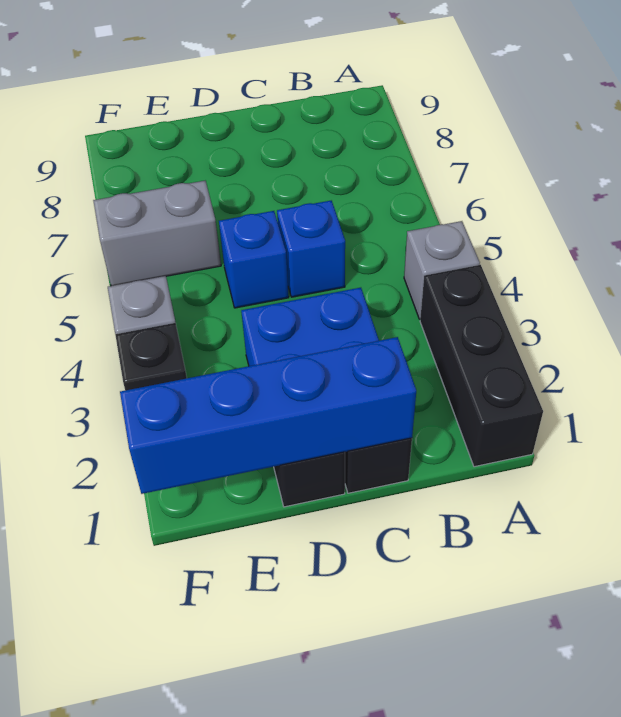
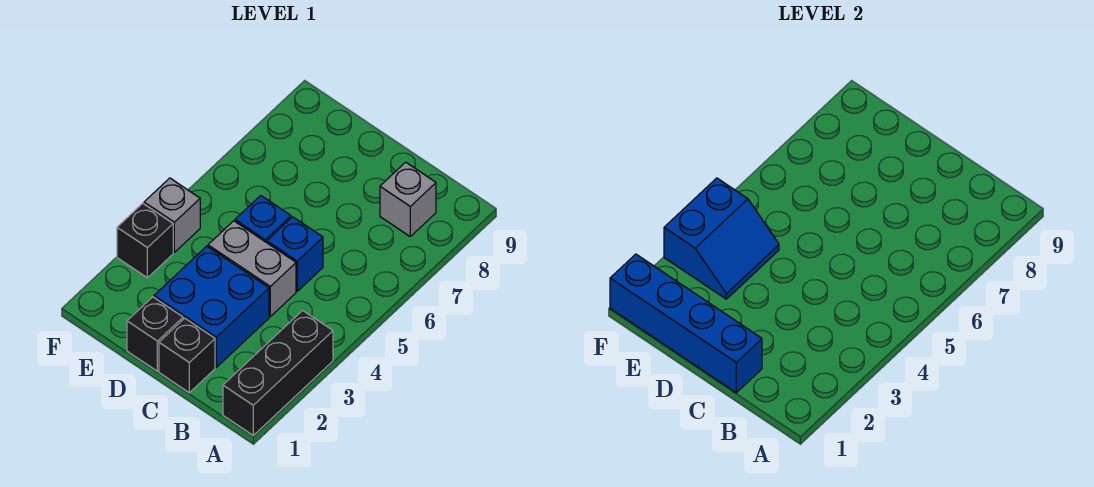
grey brick A4 level 1 -> grey brick B8 level 1
none -> blue slope E3:F4 level 2 top F
grey brick E6:F6 level 1 -> grey brick C4:D4 level 1

